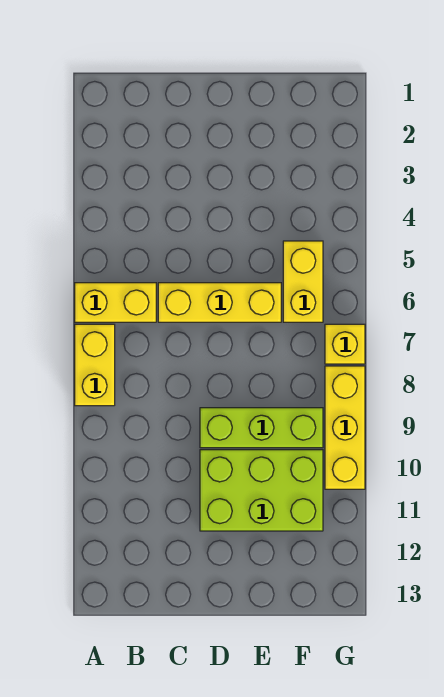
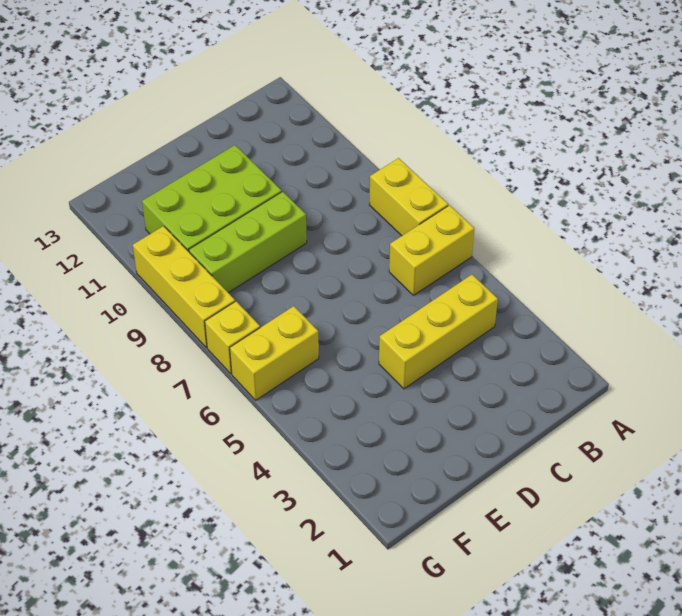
yellow brick C6:E6 level 1 -> yellow brick B4:D4 level 1
yellow brick F5:F6 level 1 -> yellow brick F6:G6 level 1

